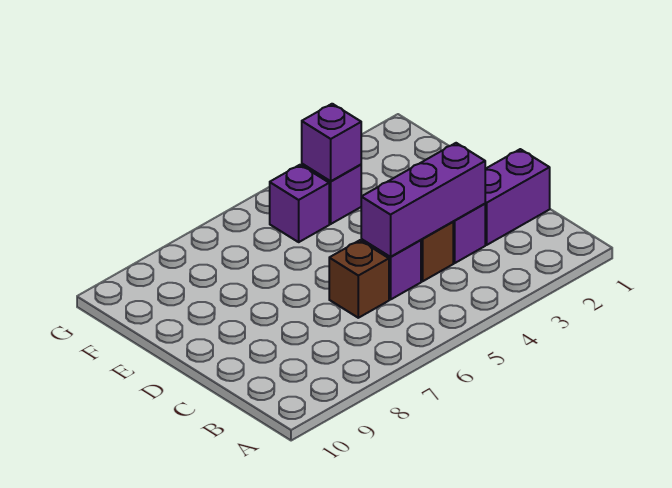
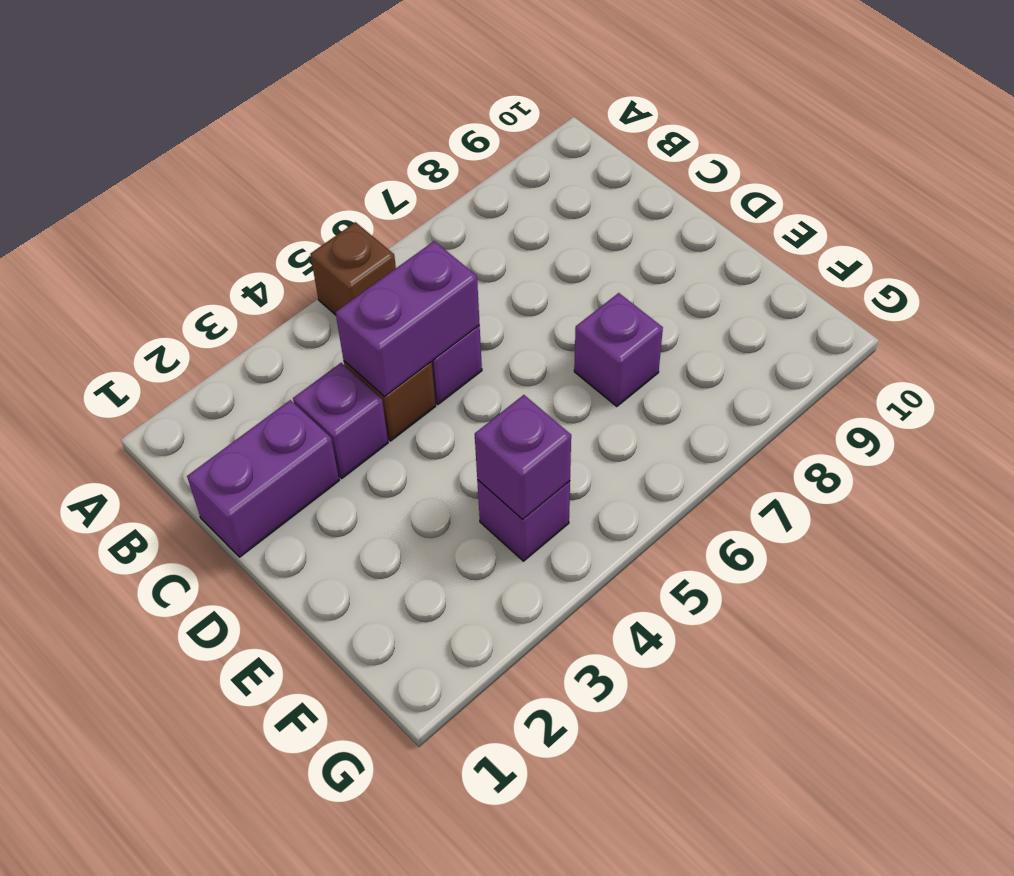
purple brick C3:C5 level 2 -> purple brick C4:C5 level 2
brown brick C6 level 1 -> brown brick A5 level 1
purple brick F5 level 1 -> purple brick E7 level 1

